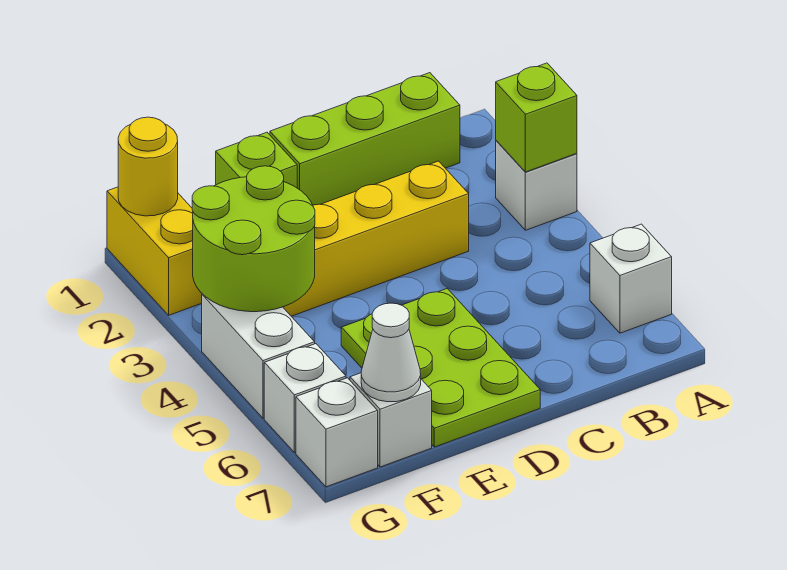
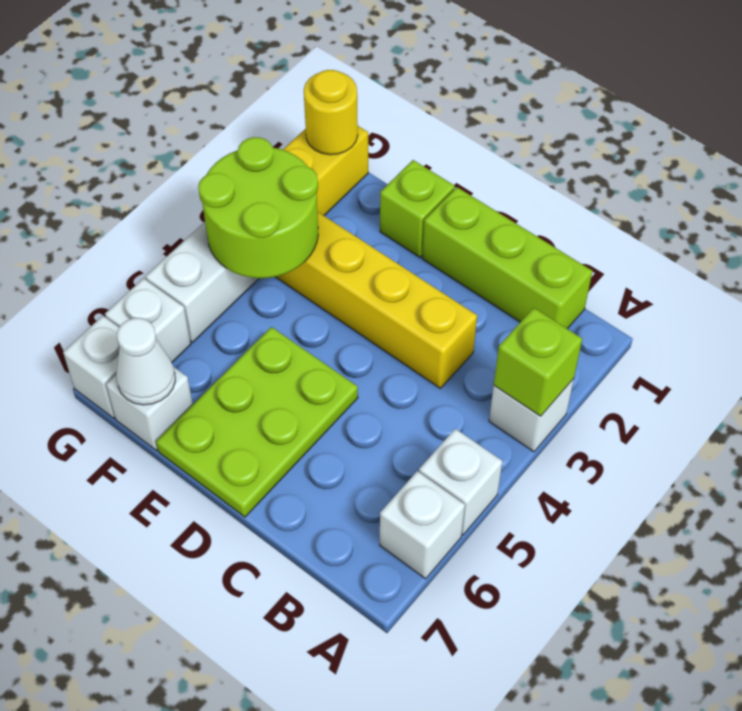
none -> white brick A5 level 1

